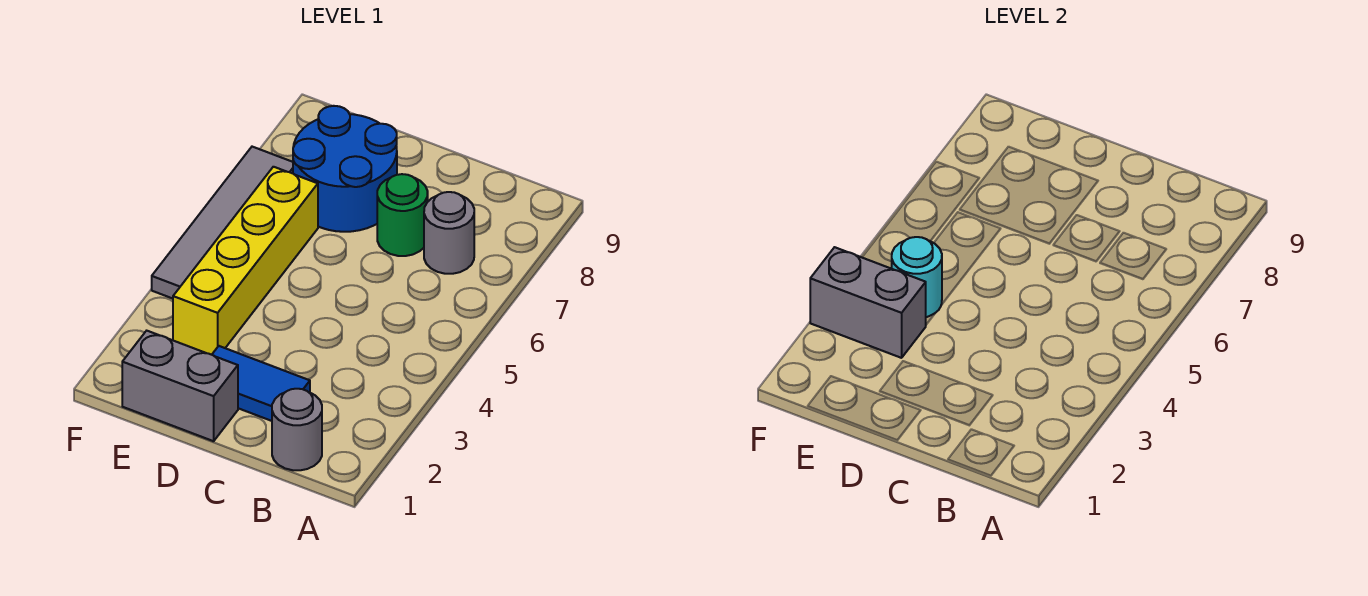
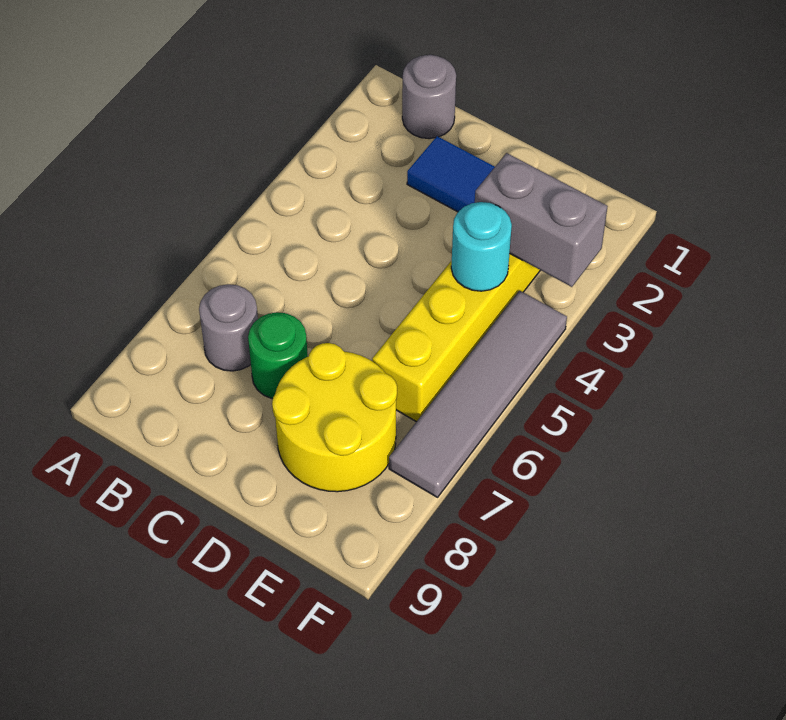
grey brick D1:E1 level 1 -> none
blue round brick D7:E8 level 1 -> yellow round brick D7:E8 level 1

